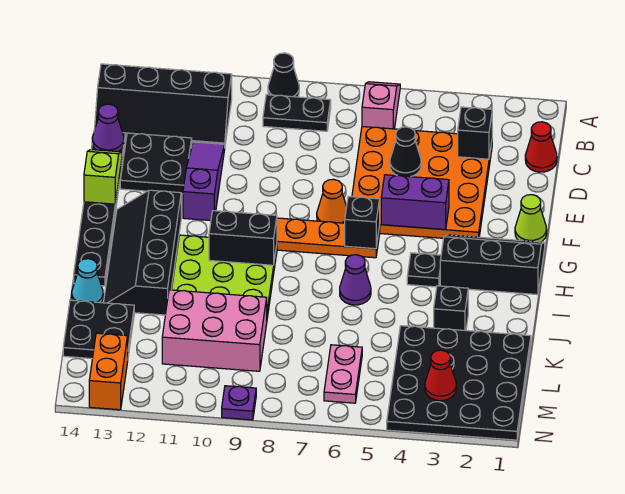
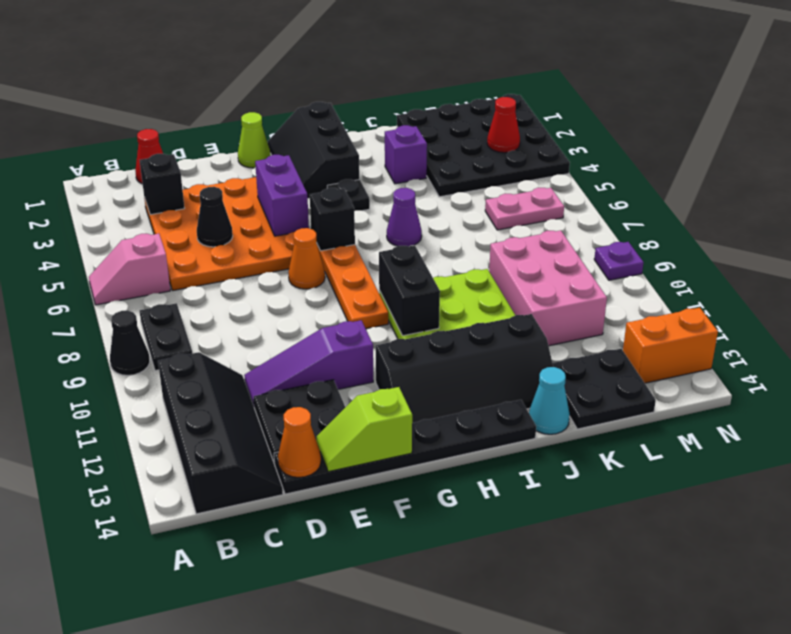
purple cone D14 level 2 -> orange cone D14 level 2
black brick J3 level 1 -> purple brick J3 level 1

